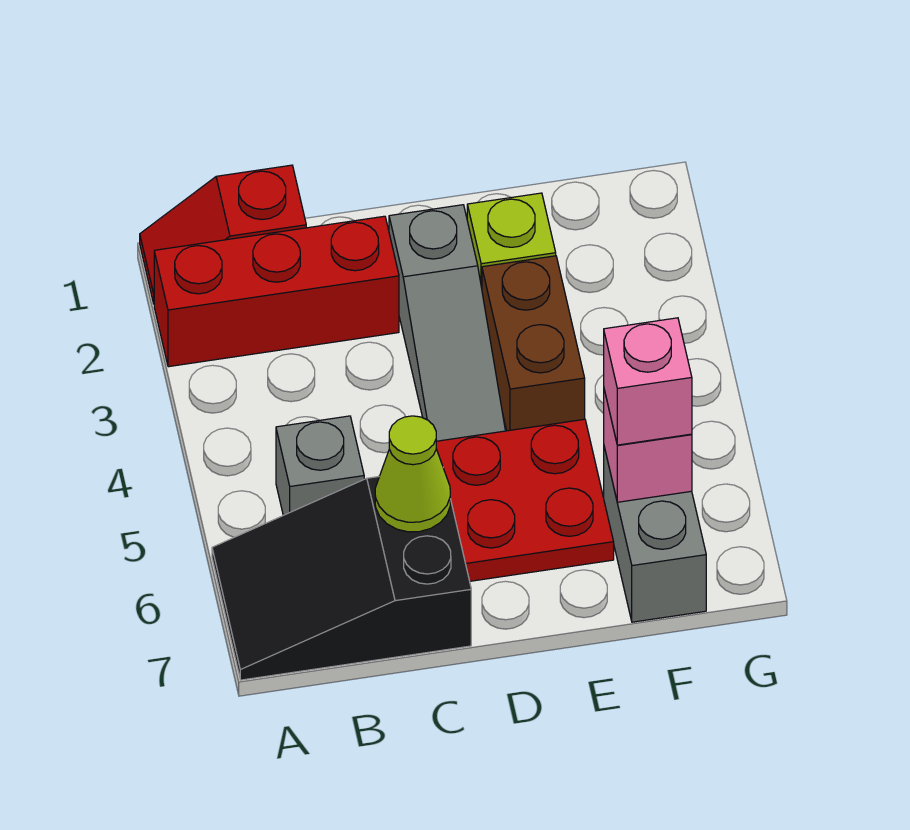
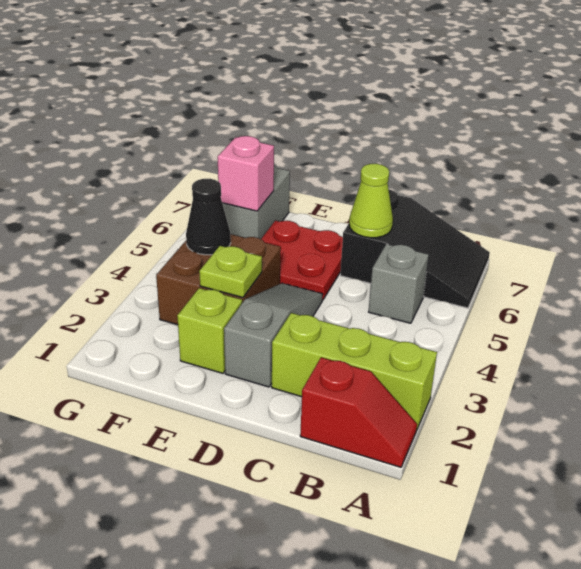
red brick A2:C2 level 1 -> lime brick A2:C2 level 1
brown brick E3:E4 level 1 -> brown brick E3:F4 level 1
none -> lime plate E3 level 2
none -> black cone F4 level 2
pink brick F6 level 3 -> none

